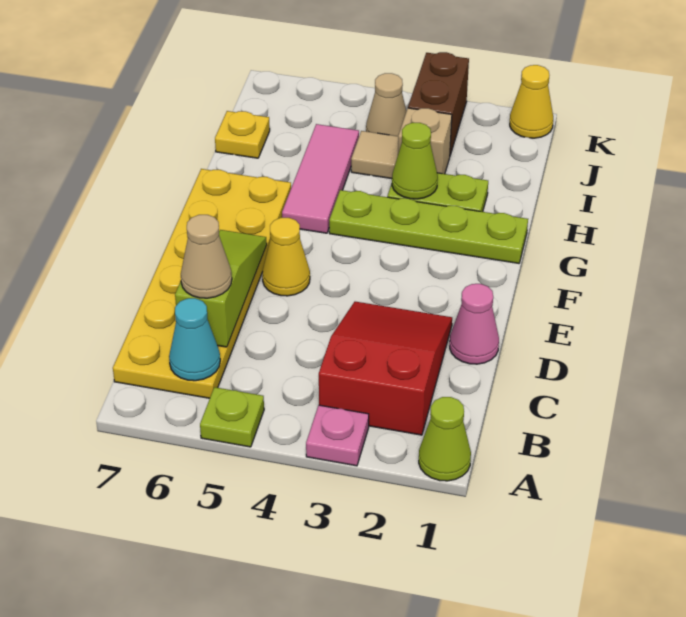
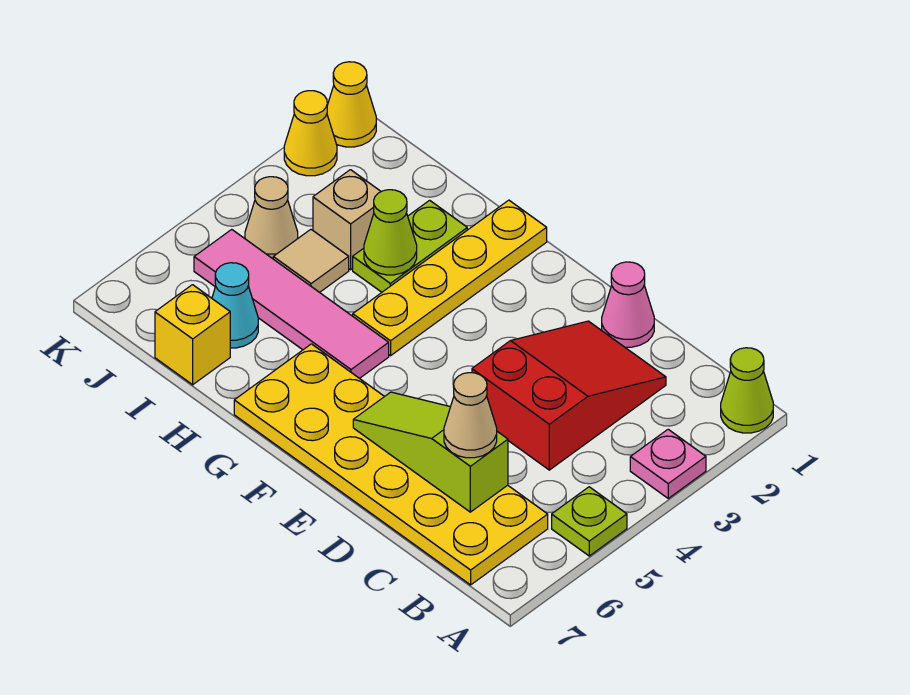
red slope B2:D3 level 1 top B -> red slope C2:D4 level 1 top 4
cyan cone B6 level 2 -> cyan cone I6 level 1
yellow cone E5 level 1 -> yellow cone K2 level 1
lime plate G1:G4 level 1 -> yellow plate G1:G4 level 1
pink tile G5:I5 level 1 -> pink tile G5:J5 level 1
yellow plate I7 level 1 -> yellow brick I7 level 1
brown brick J3:K3 level 1 -> none

